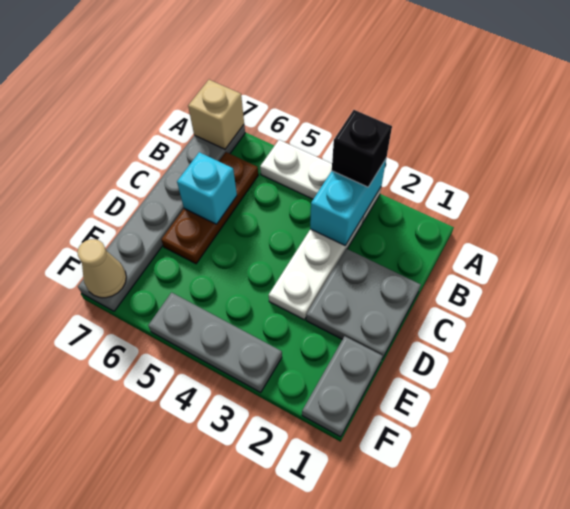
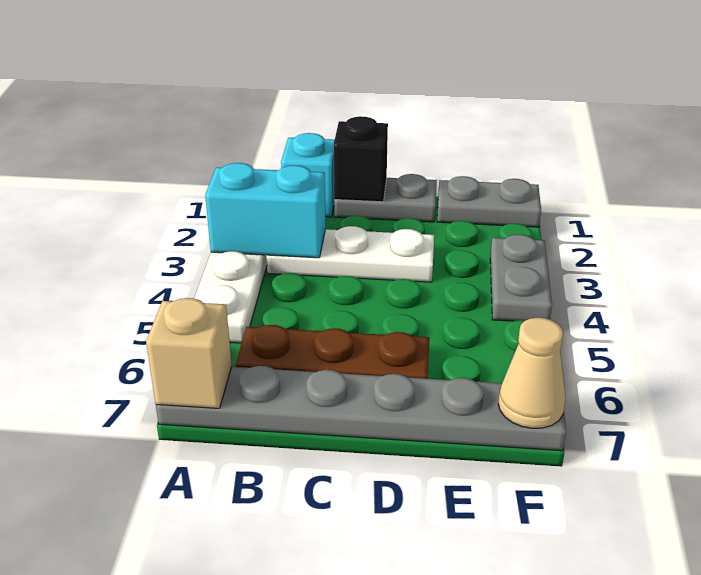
black brick A3 level 3 -> black brick C1 level 2
grey plate C1:D2 level 1 -> grey plate C1:D1 level 1
cyan brick C6 level 2 -> cyan brick B1 level 1
grey plate F3:F5 level 1 -> grey plate F3:F4 level 1

